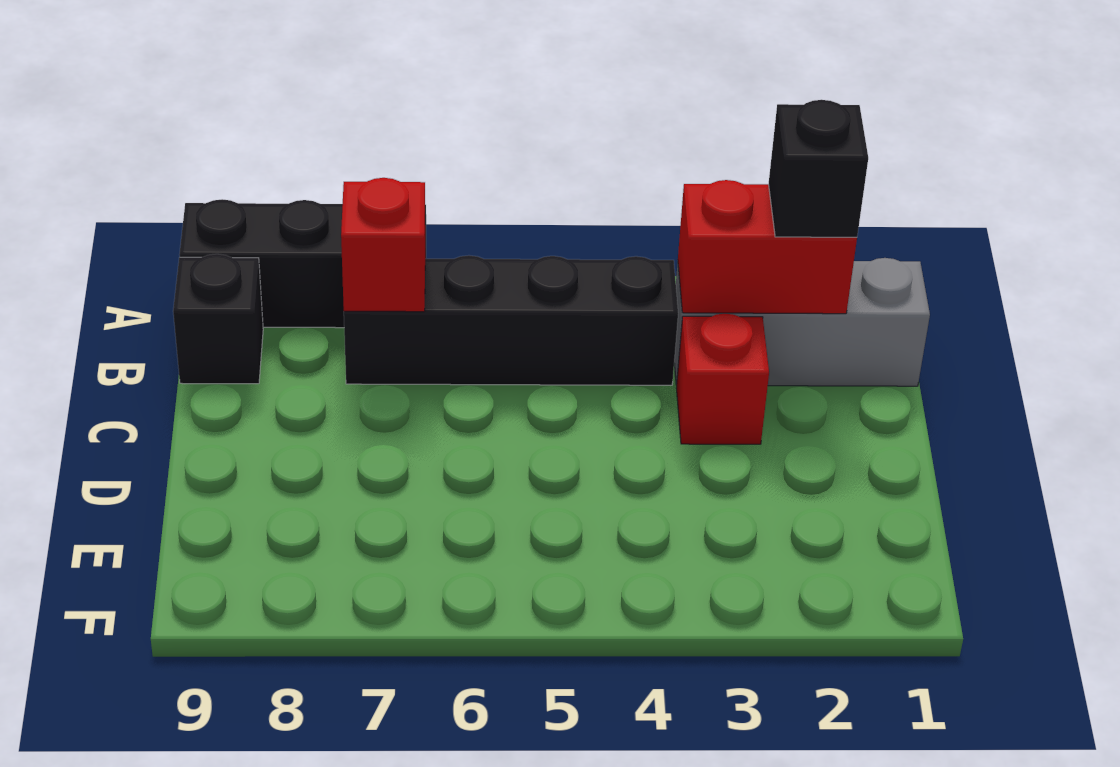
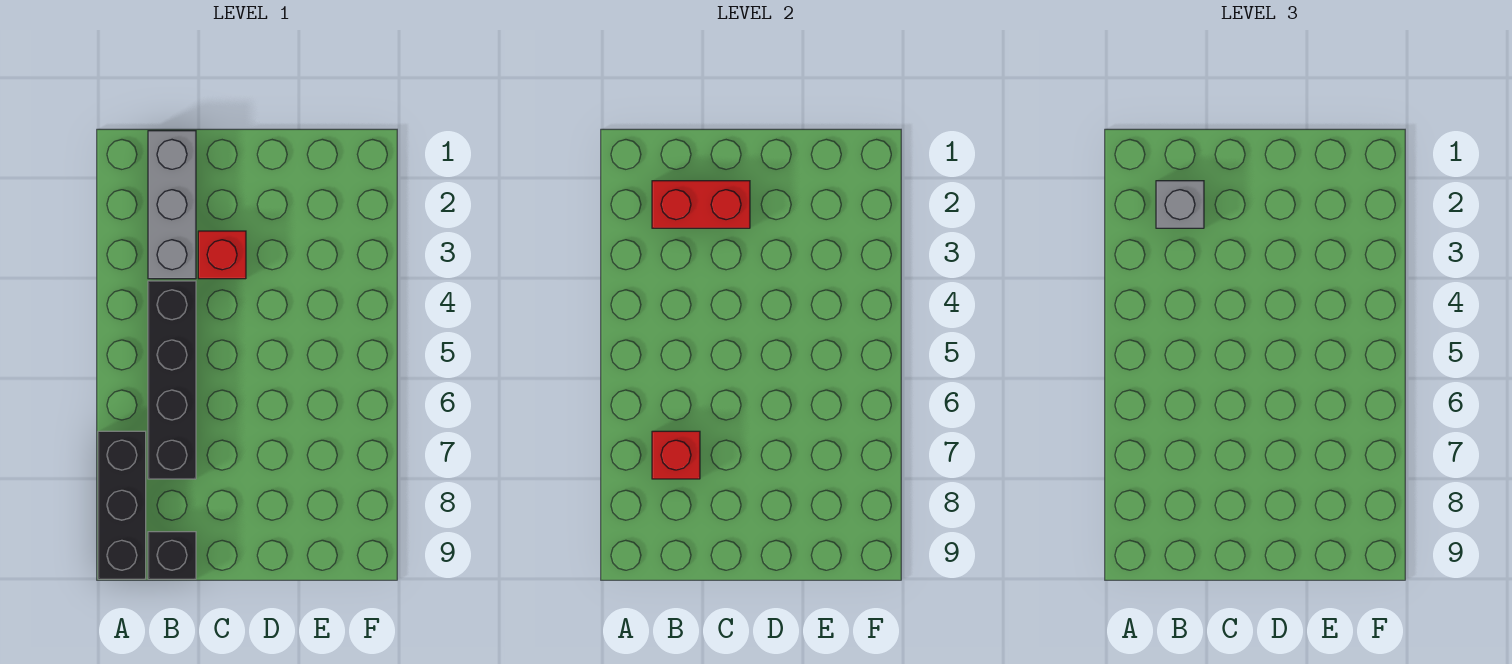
red brick B2:B3 level 2 -> red brick B2:C2 level 2
black brick B2 level 3 -> grey brick B2 level 3

